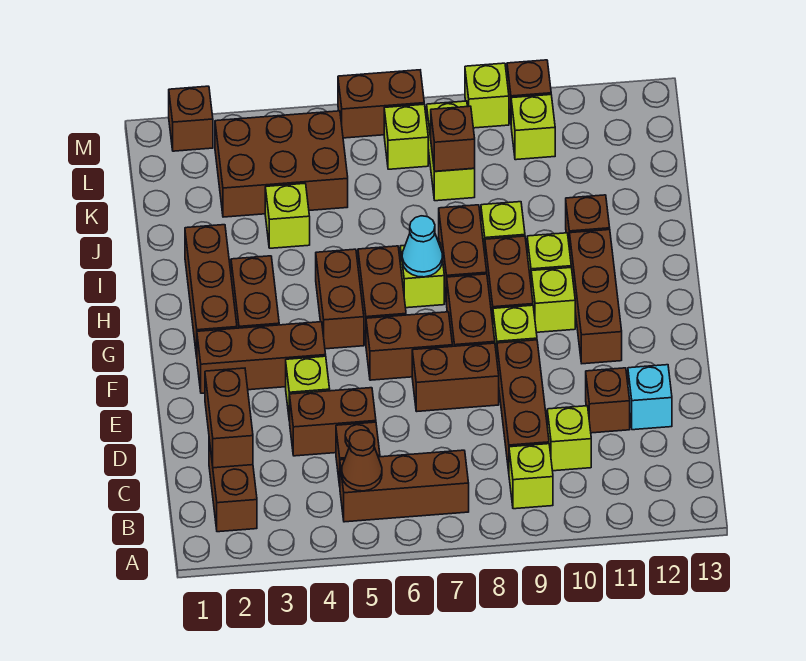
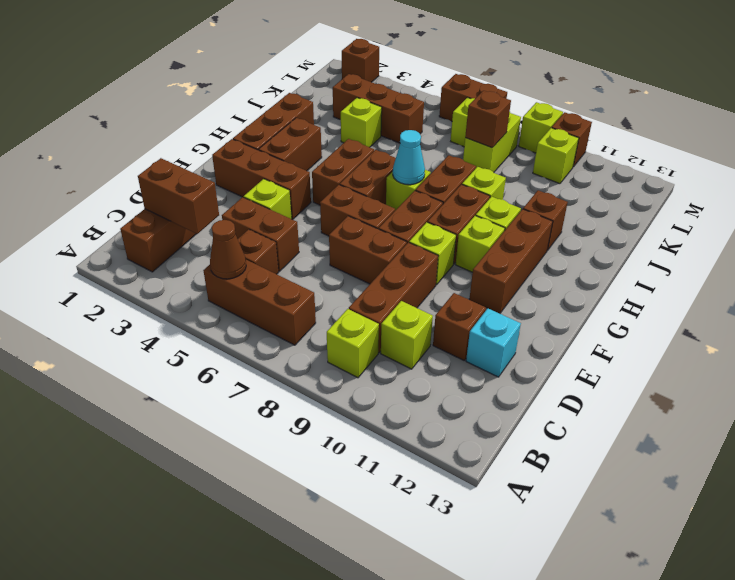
brown brick C2:D2 level 2 -> brown brick C2:C3 level 2
brown brick K3:L5 level 1 -> brown brick K3:K5 level 1

